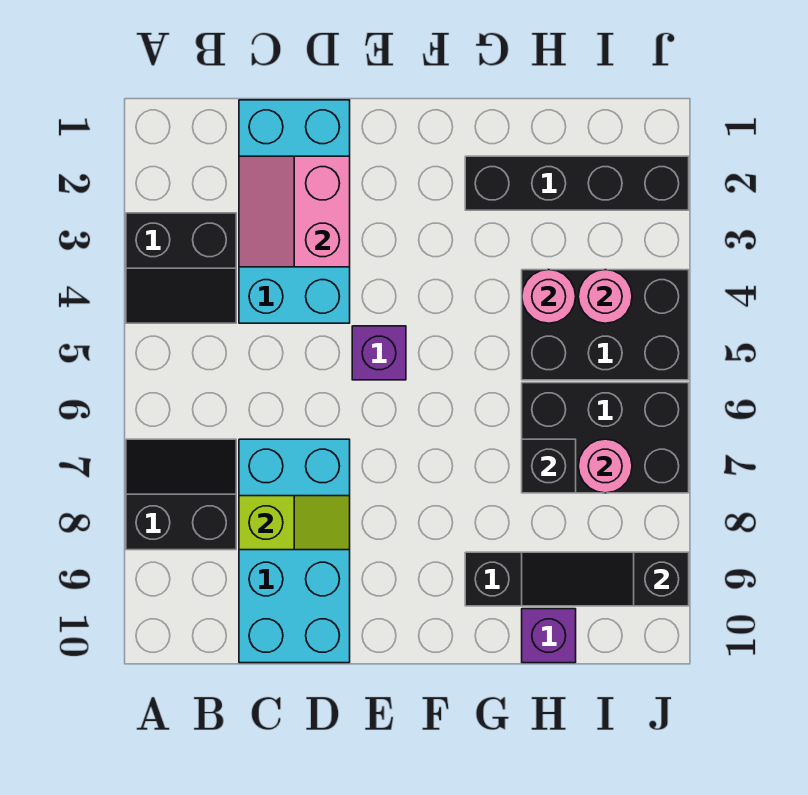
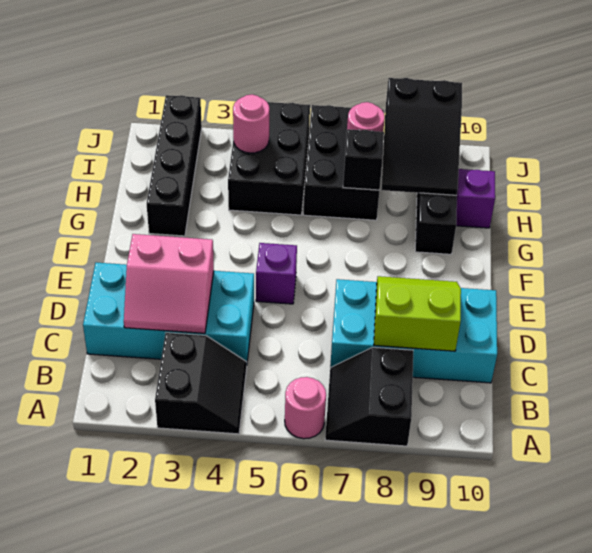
lime slope C8:D8 level 2 top C -> lime slope C8:D9 level 2 top C
pink round brick H4 level 2 -> pink round brick A6 level 1
black slope H9:J9 level 2 top J -> black slope H8:J9 level 2 top J

